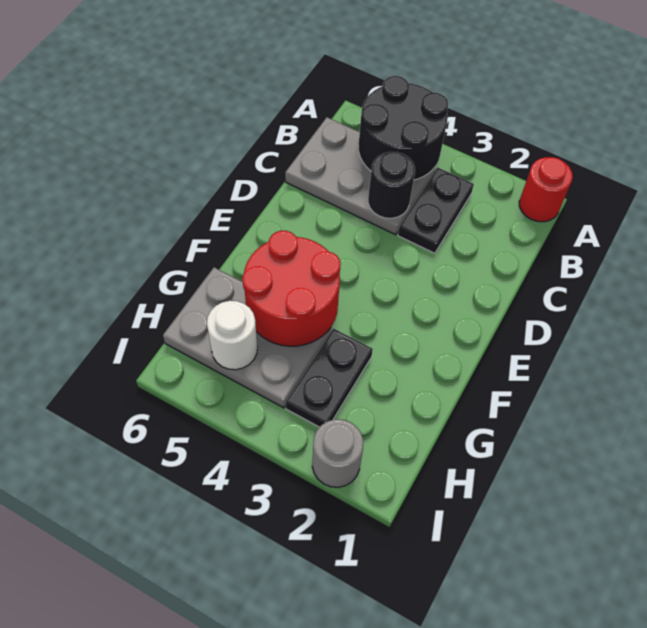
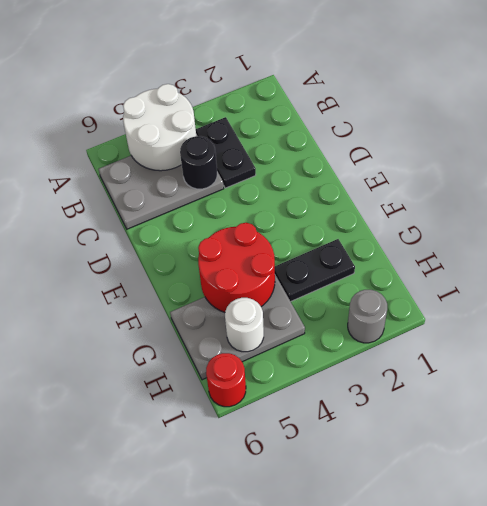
red round brick A1 level 1 -> red round brick I6 level 1
black round brick A4:B5 level 2 -> white round brick A4:B5 level 2
black plate G3:H3 level 1 -> black plate G2:G3 level 1

